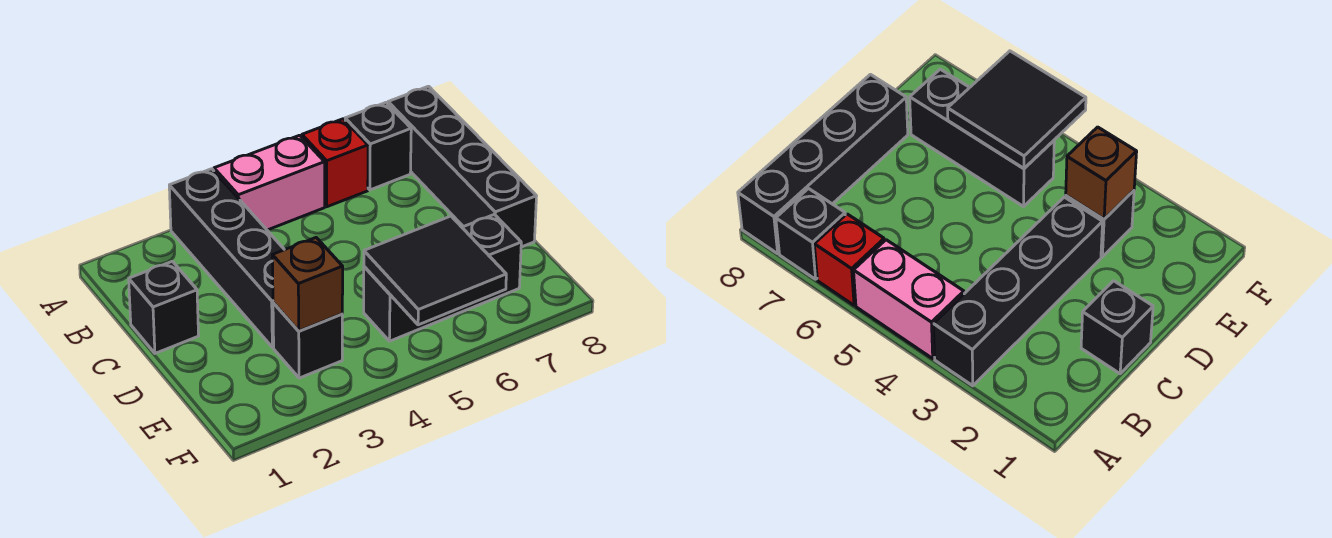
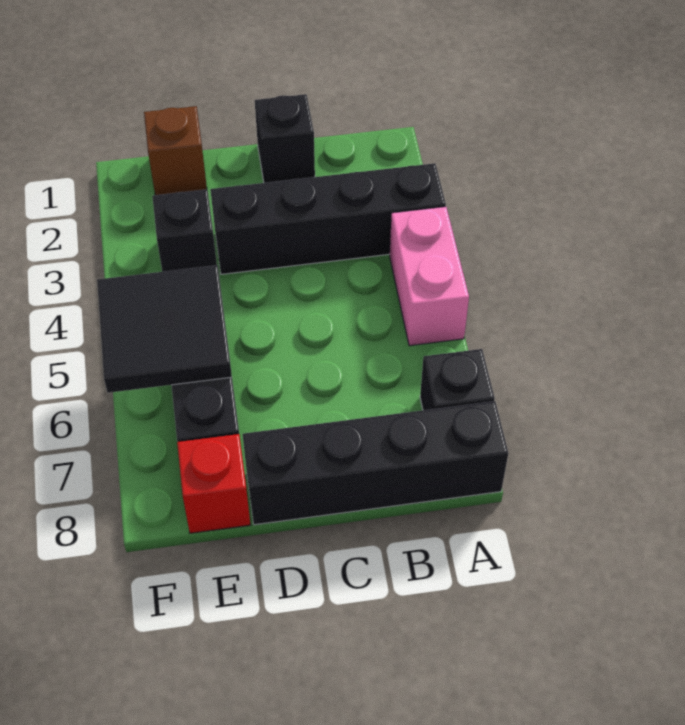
red brick A6 level 1 -> red brick E8 level 1
brown brick E3 level 2 -> brown brick E1 level 1

